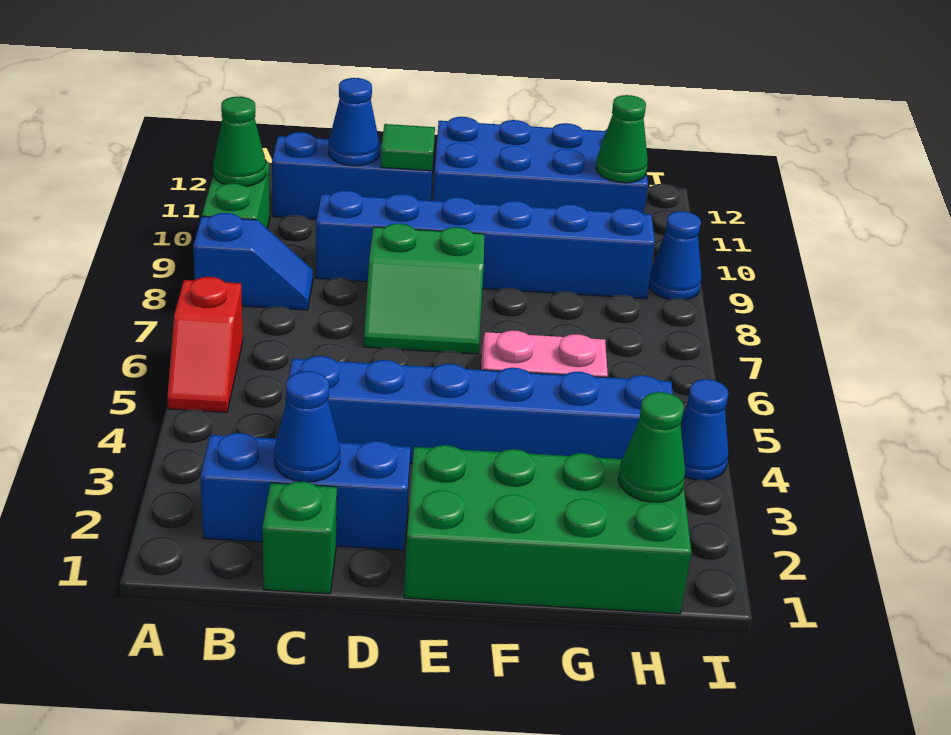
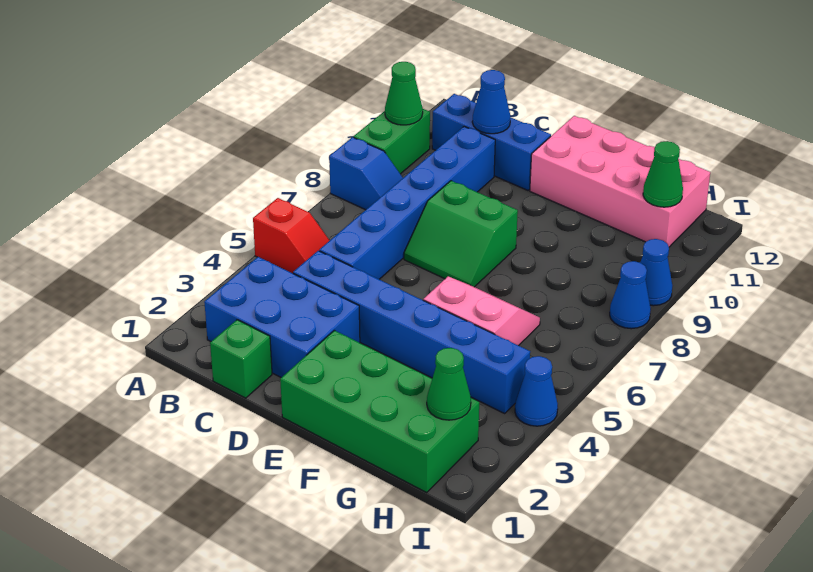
red slope A5:A6 level 1 top 6 -> red slope A5:B5 level 1 top A
blue brick B2:D2 level 1 -> blue brick B2:D3 level 1
blue cone C2 level 2 -> blue cone I8 level 1
blue brick C9:H9 level 1 -> blue brick C5:C10 level 1
green tile D11 level 2 -> none
blue brick E11:H12 level 1 -> pink brick E11:H12 level 1

